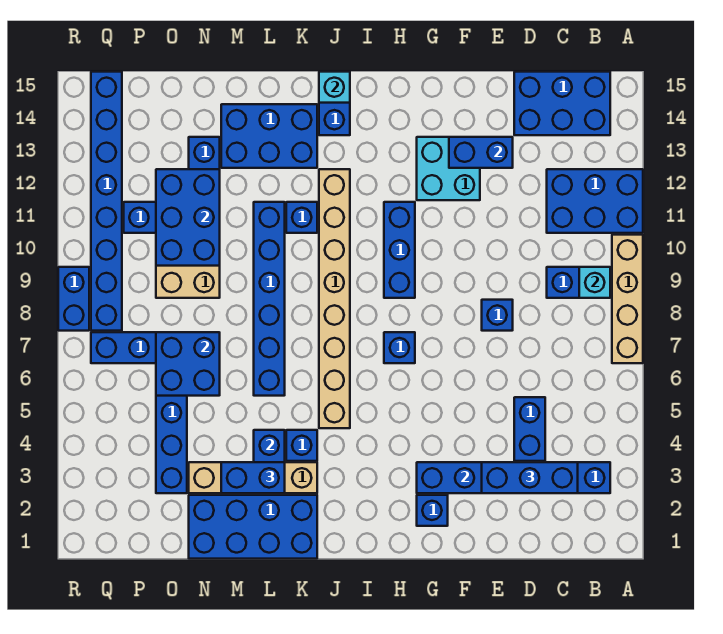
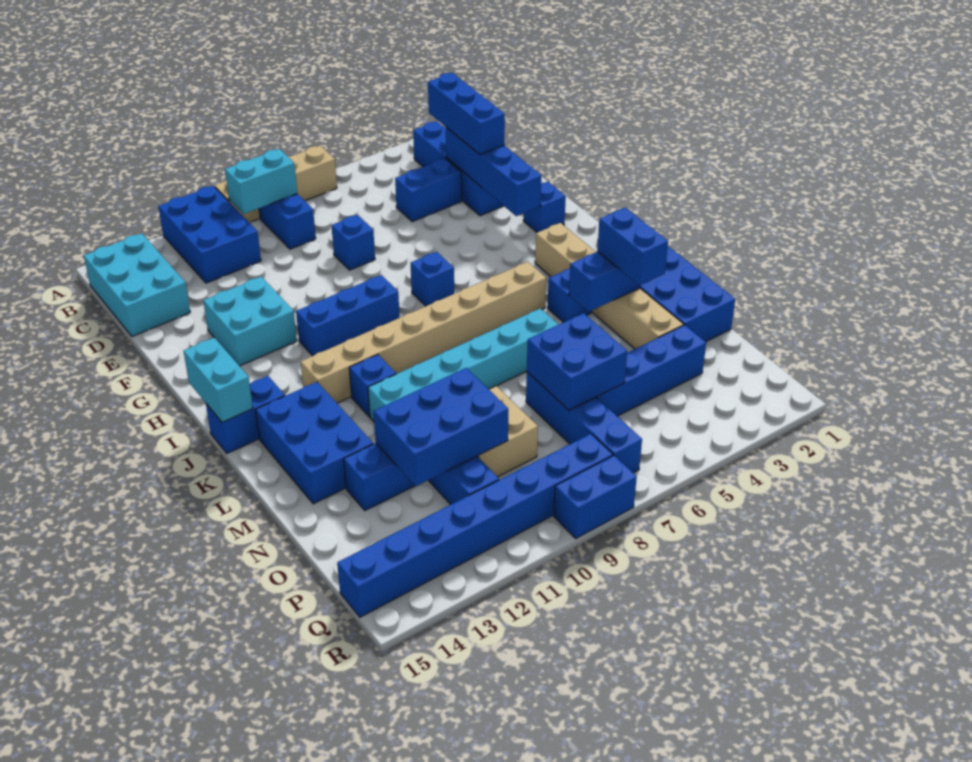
cyan brick B9 level 2 -> cyan brick B9:B10 level 2
blue brick B14:D15 level 1 -> cyan brick B14:D15 level 1
blue brick E13:F13 level 2 -> none
cyan brick J15 level 2 -> cyan brick I15:J15 level 2
tan brick K3:N3 level 1 -> tan brick I3:N3 level 1
blue brick L6:L11 level 1 -> cyan brick L6:L11 level 1

